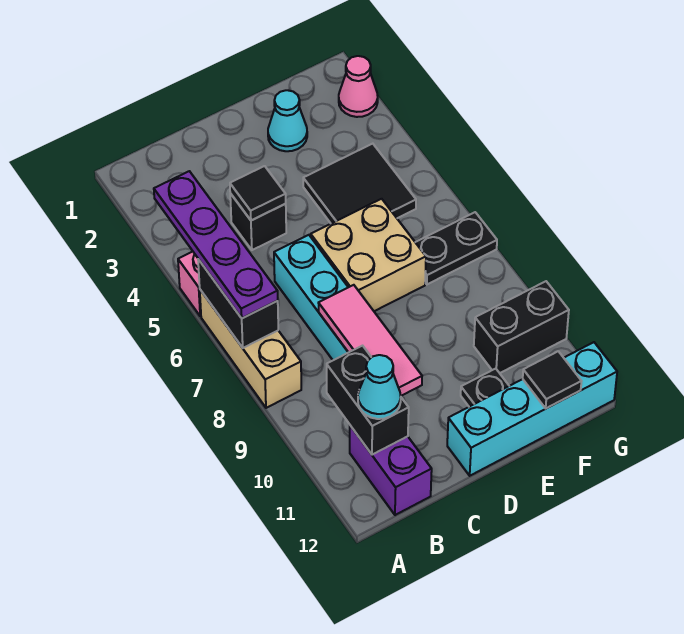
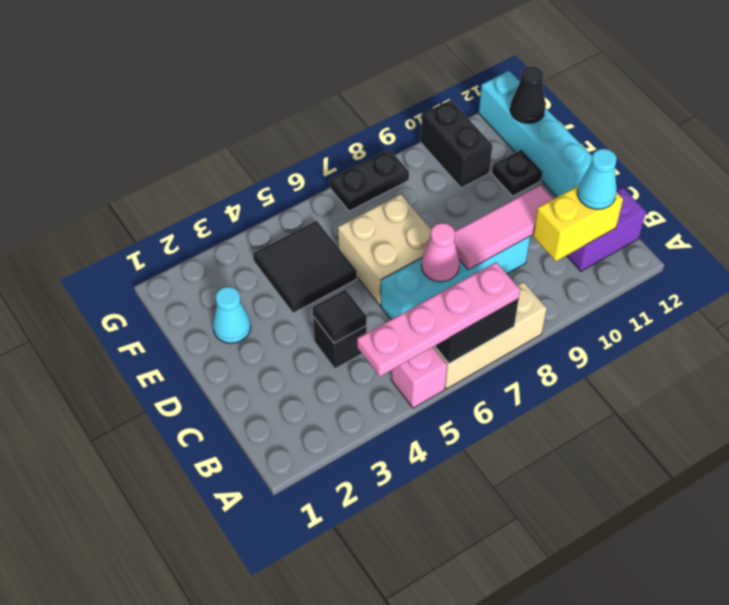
purple plate A4:A7 level 3 -> pink plate A4:A7 level 3
black brick B10:B11 level 2 -> yellow brick B10:B11 level 2
black plate F7:G7 level 1 -> black plate G7:G8 level 1
black tile F12 level 2 -> black cone F12 level 2
pink cone G2 level 1 -> pink cone C7 level 2

